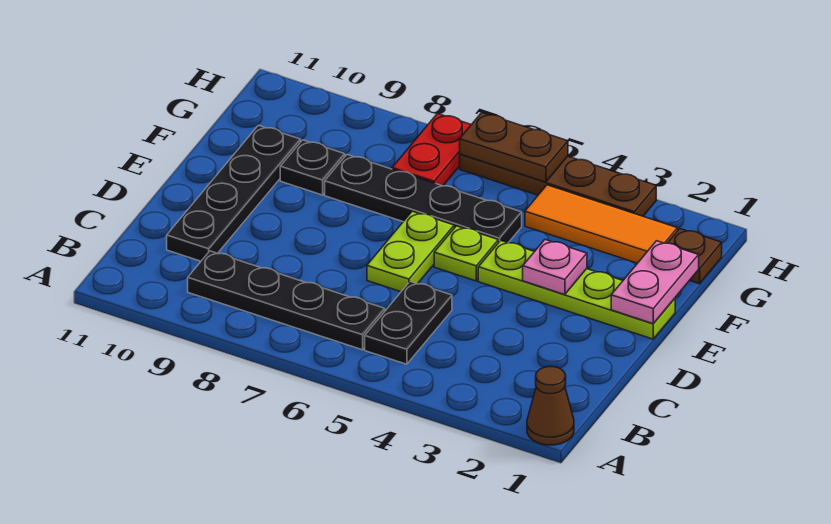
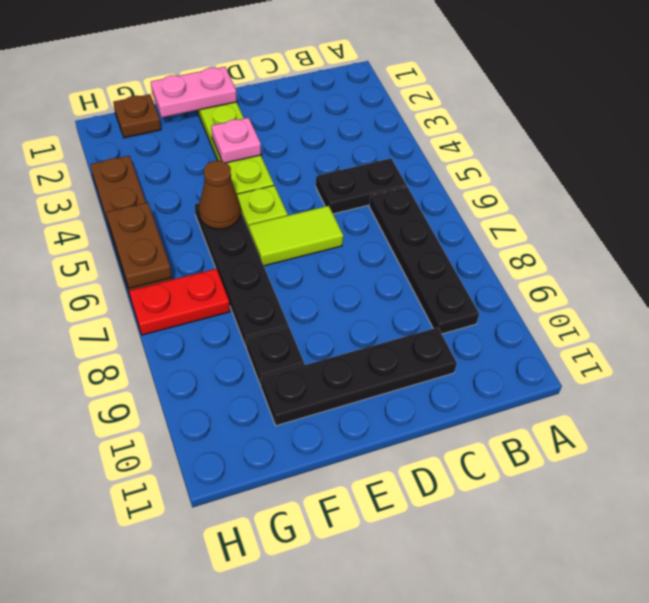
brown cone A1 level 1 -> brown cone F5 level 2
lime plate D6:E6 level 1 -> lime tile D6:E6 level 1
orange tile G2:G4 level 1 -> none

